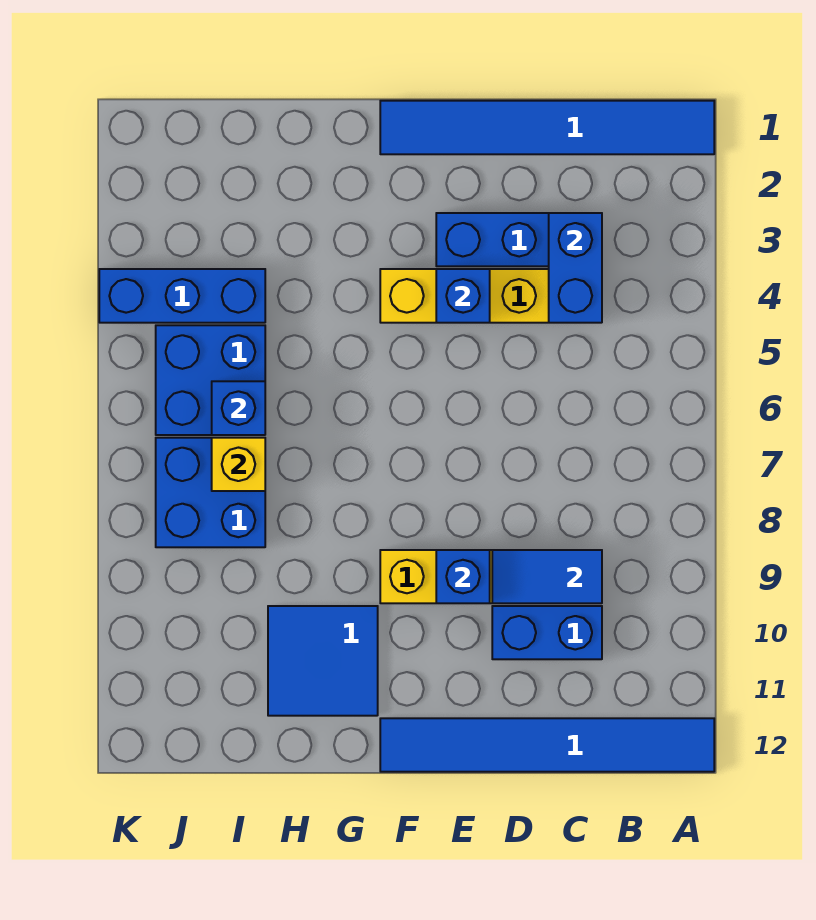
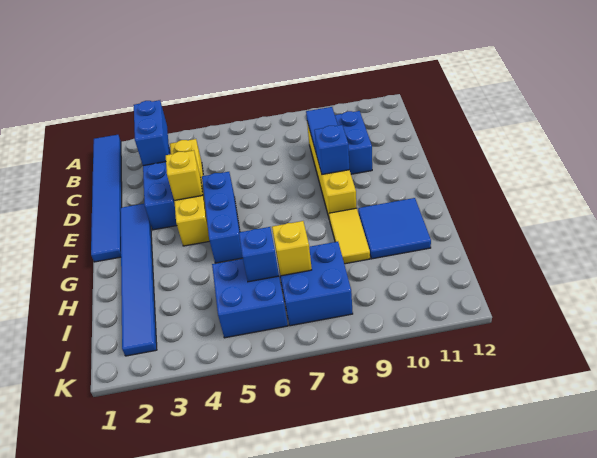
blue tile A12:F12 level 1 -> blue tile E2:J2 level 1
blue brick C3:C4 level 2 -> blue brick B3:C3 level 2
blue brick E4 level 2 -> yellow brick E4 level 2
none -> yellow tile G9:H9 level 1
blue brick I4:K4 level 1 -> blue brick E5:G5 level 1

